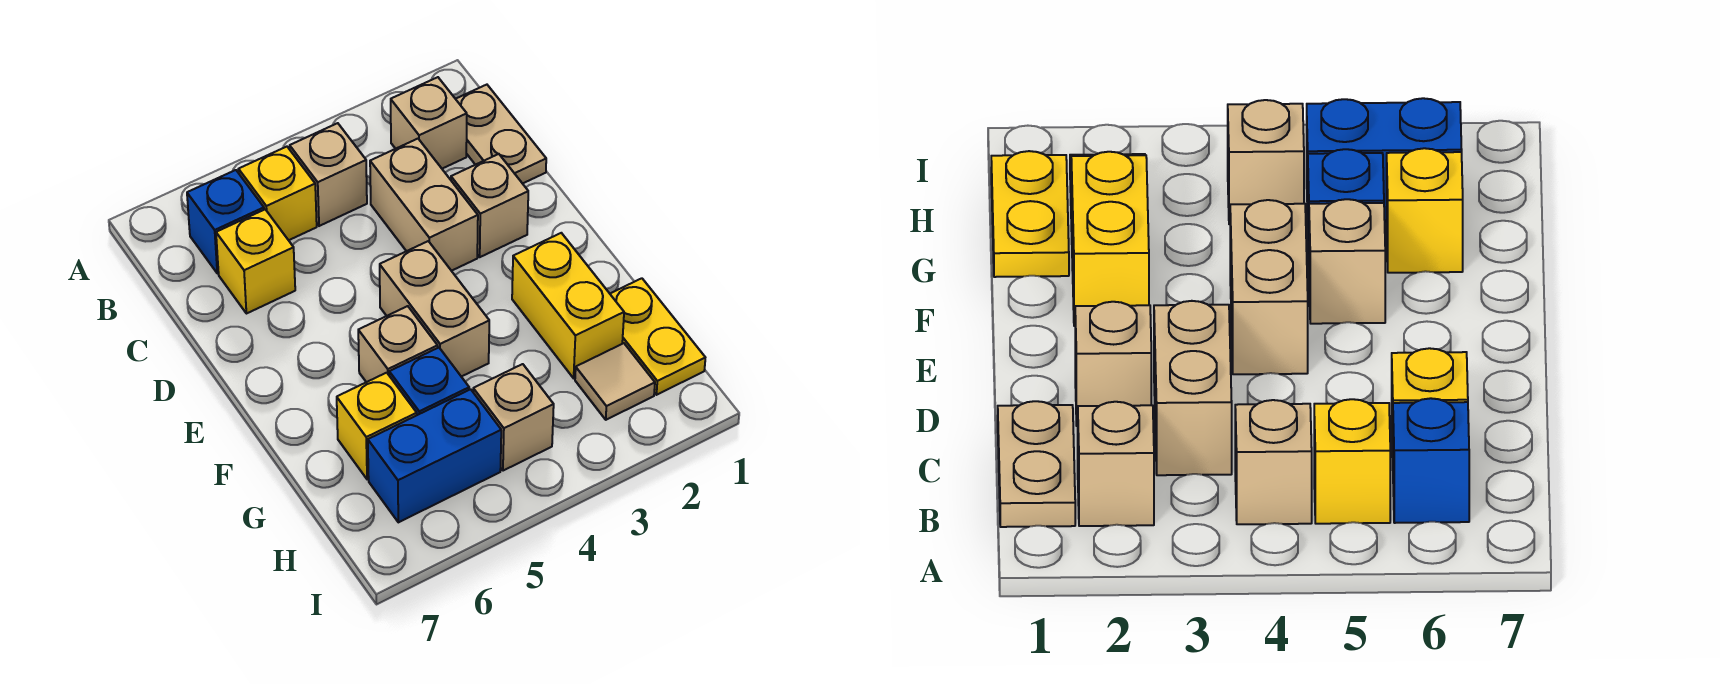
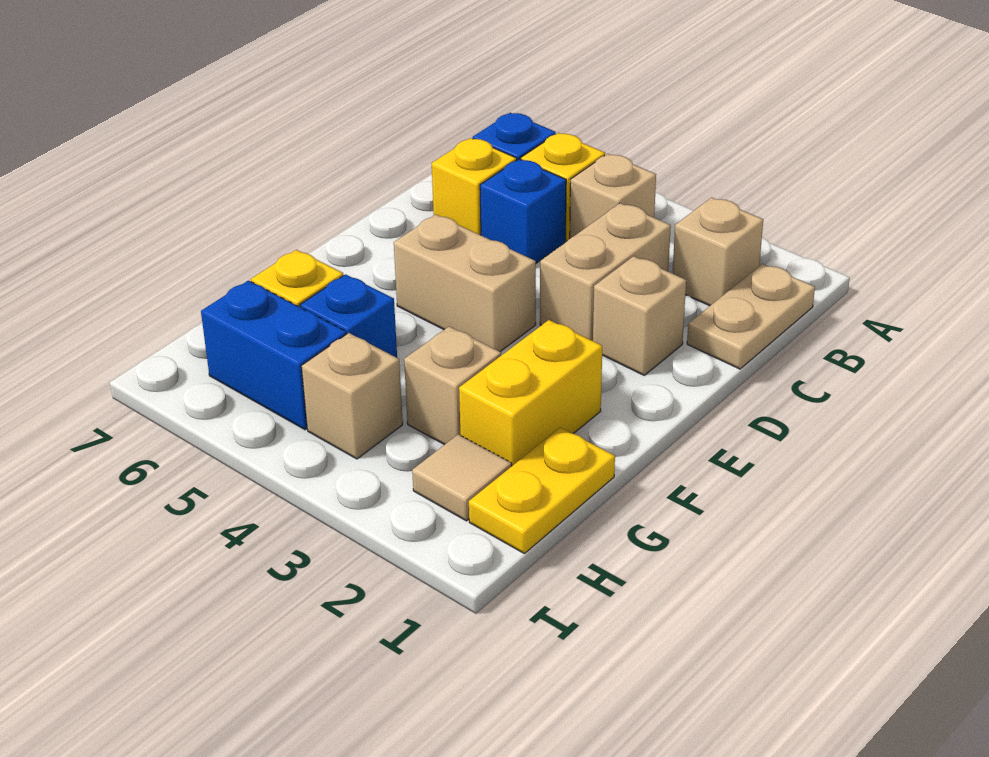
none -> blue brick C5 level 1
tan brick E4:F4 level 1 -> tan brick E4:E5 level 1
tan brick F5 level 1 -> tan brick G3 level 1

